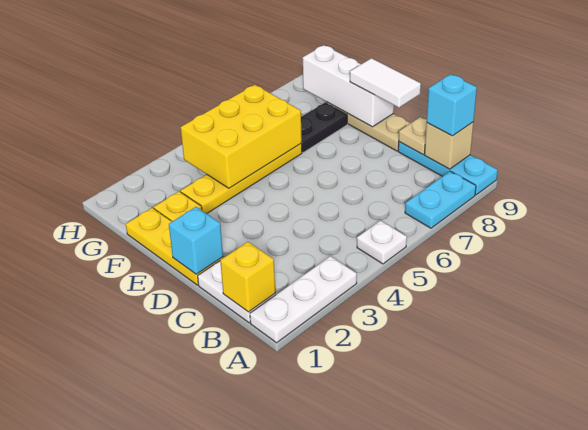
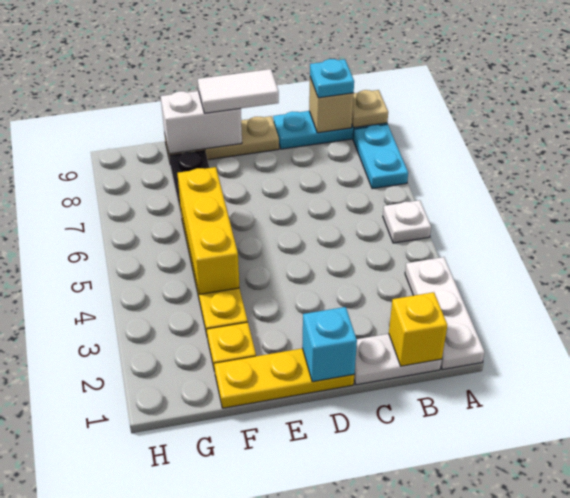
cyan brick B9 level 3 -> cyan plate B9 level 3
tan plate C9 level 2 -> tan plate A9 level 2
white brick E9:G9 level 2 -> white brick E9:F9 level 2
yellow brick F4:G6 level 2 -> yellow brick F4:F6 level 2

